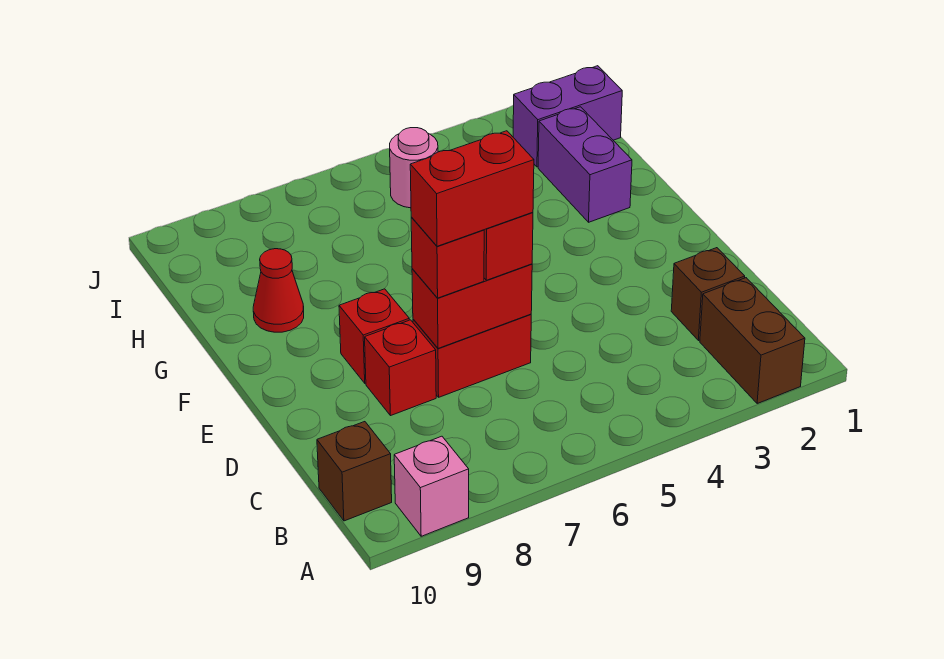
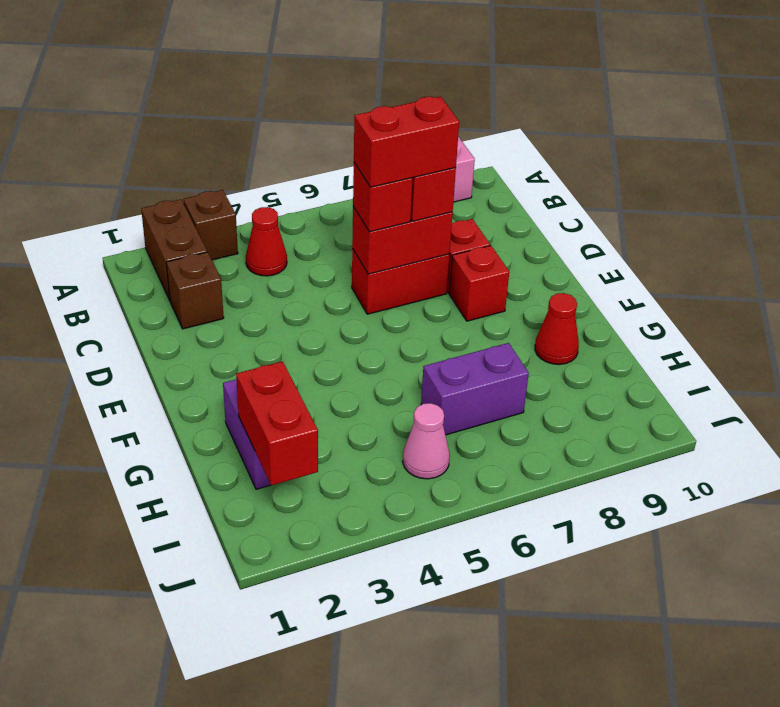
none -> red cone B4 level 1
brown brick B10 level 1 -> brown brick A3 level 1
none -> red brick H2:I2 level 2
purple brick I1:I2 level 1 -> purple brick H6:H7 level 1
pink round brick I5 level 1 -> pink cone I5 level 1

